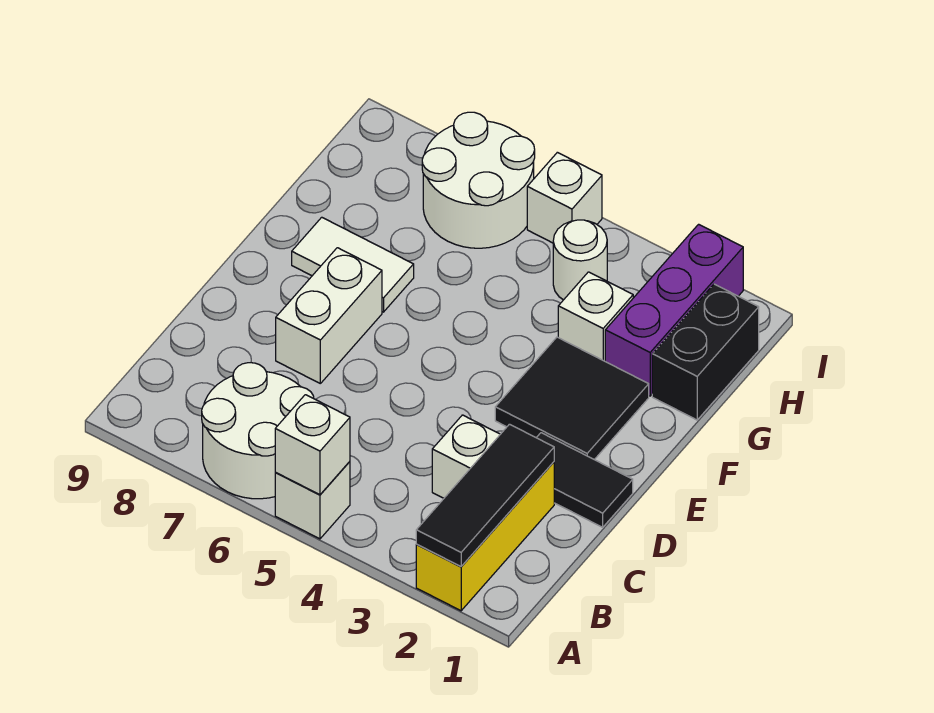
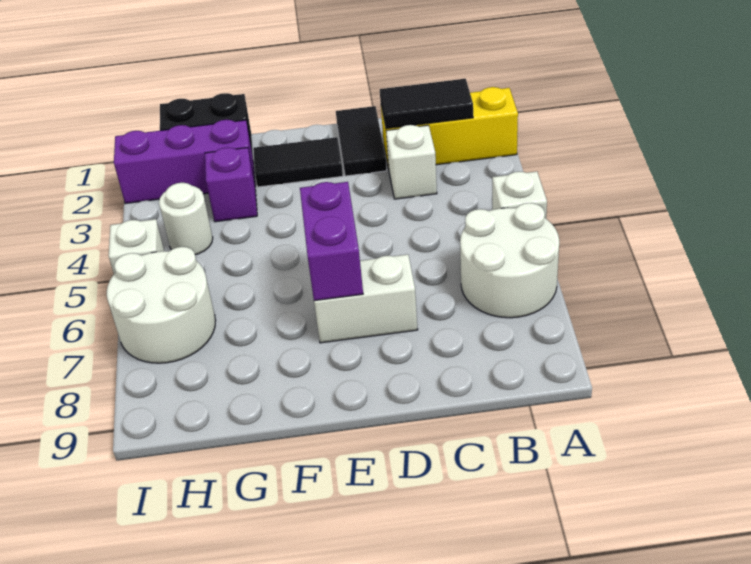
black tile A2:C2 level 2 -> black tile B2:C2 level 2
white brick A5 level 2 -> none
black tile E2:F3 level 1 -> black tile E2:F2 level 1
none -> purple brick E6:E7 level 2
white tile F7:F8 level 1 -> none
white brick G3 level 1 -> purple brick G3 level 1

